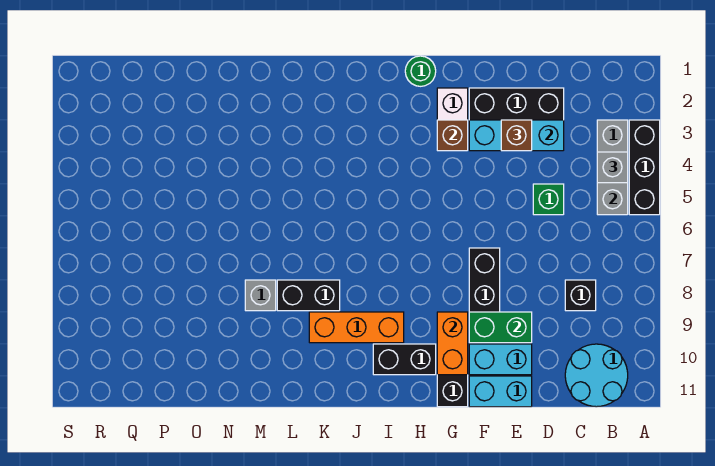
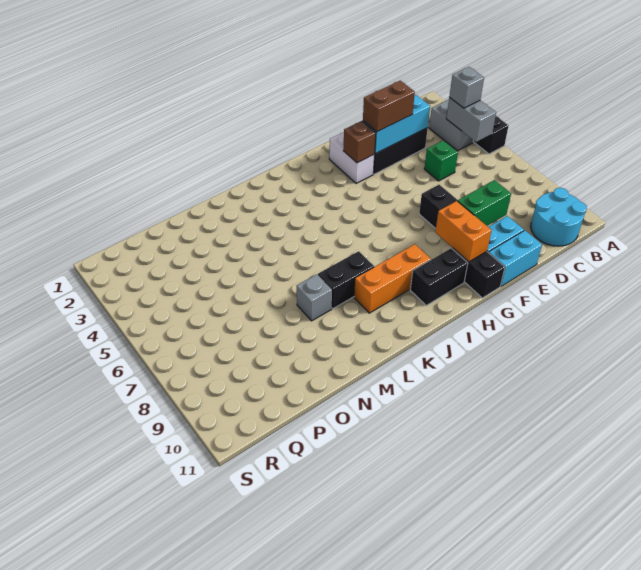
black brick C8 level 1 -> none
brown brick E3 level 3 -> brown brick E3:F3 level 3
green round brick H1 level 1 -> none

